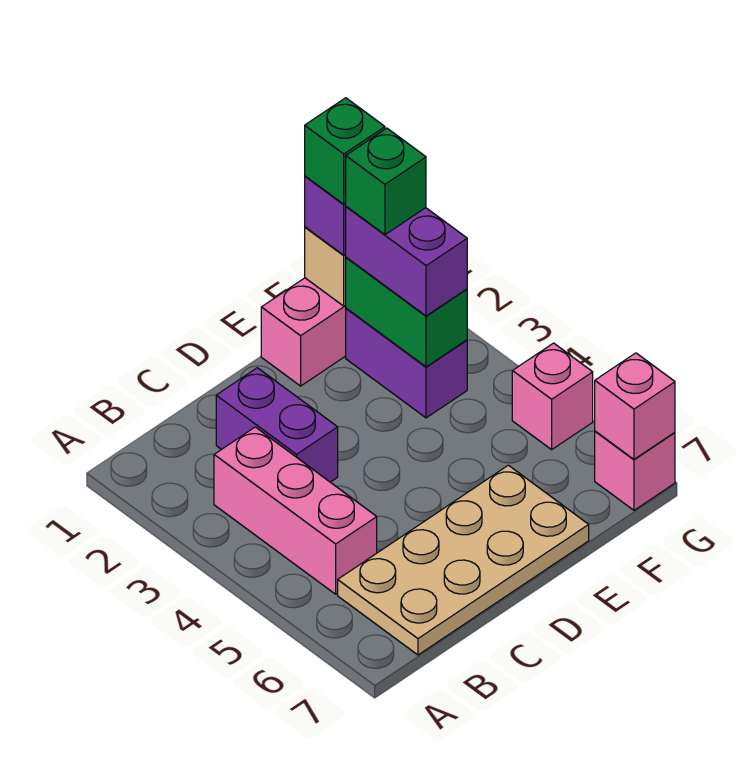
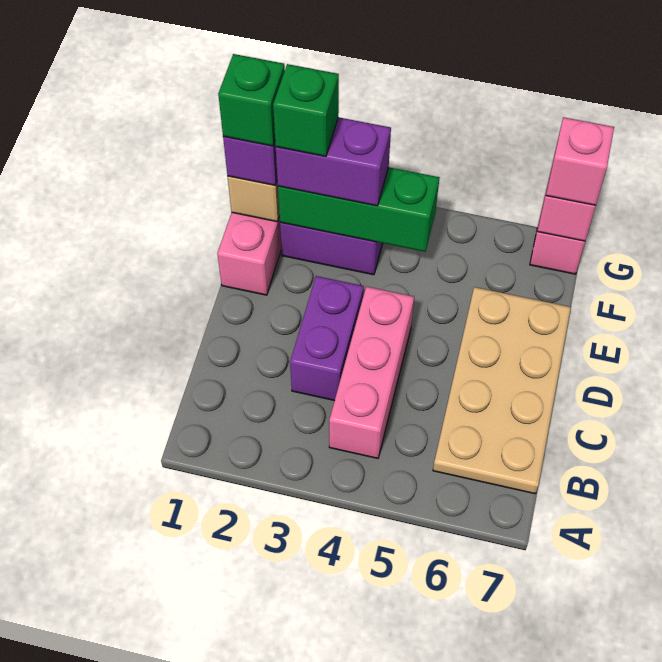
pink brick B3:B5 level 1 -> pink brick B4:D4 level 1
purple brick C2:C3 level 1 -> purple brick C3:D3 level 1
green brick F2:F3 level 2 -> green brick F2:F4 level 2
pink brick G5 level 1 -> pink brick G7 level 3

